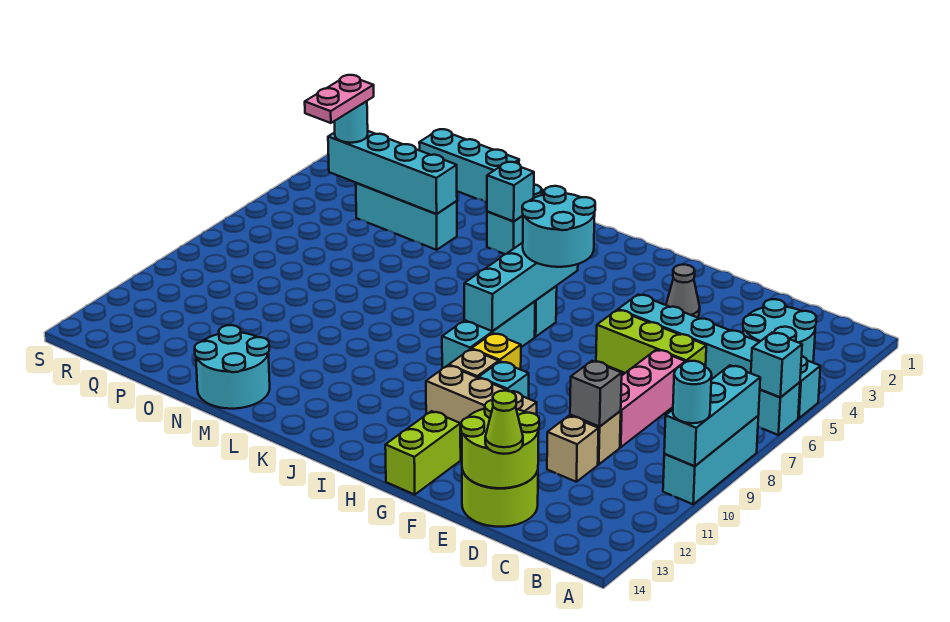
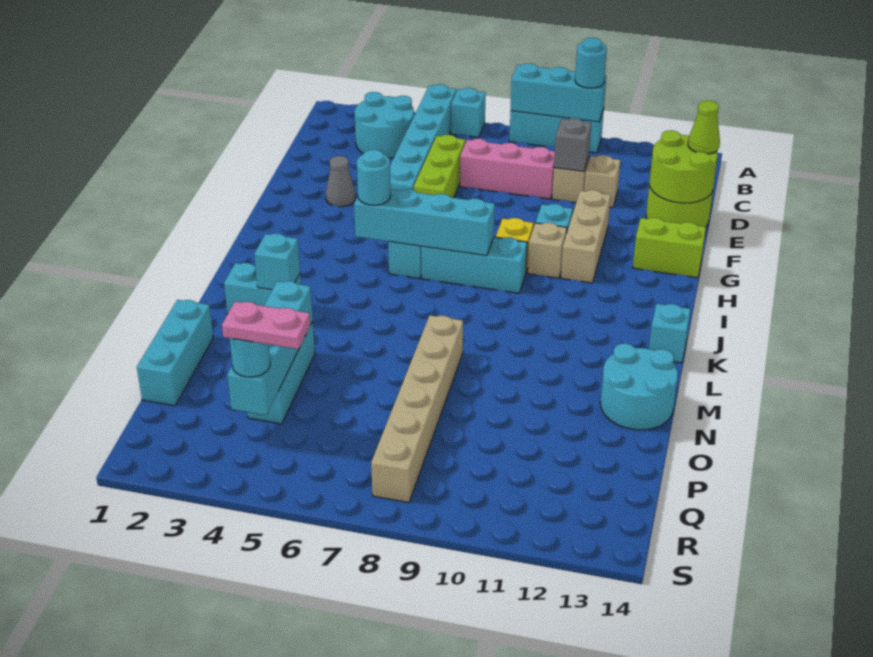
cyan brick A6 level 2 -> cyan brick K14 level 1
cyan round brick H5:I6 level 3 -> cyan round brick I5 level 3
none -> tan brick M8:R8 level 1

